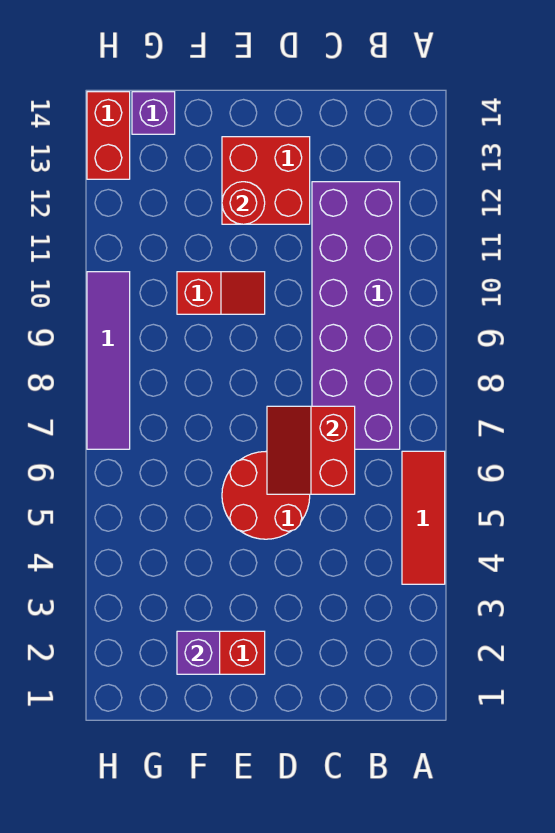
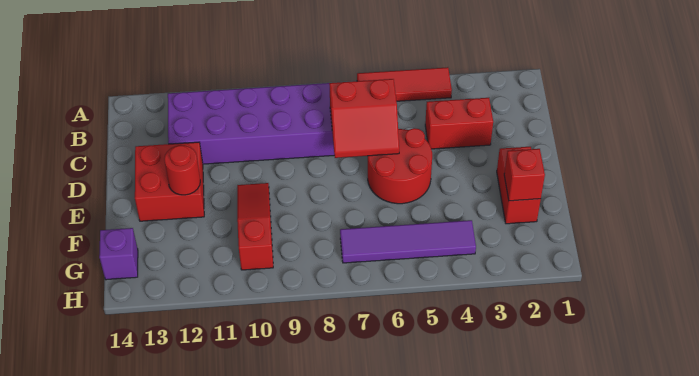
red slope E10:F10 level 1 top F -> red slope E10:G10 level 1 top G
purple brick F2 level 2 -> red brick F2 level 2
purple tile H7:H10 level 1 -> purple tile G4:G7 level 1
red brick H13:H14 level 1 -> red brick C3:C4 level 1

